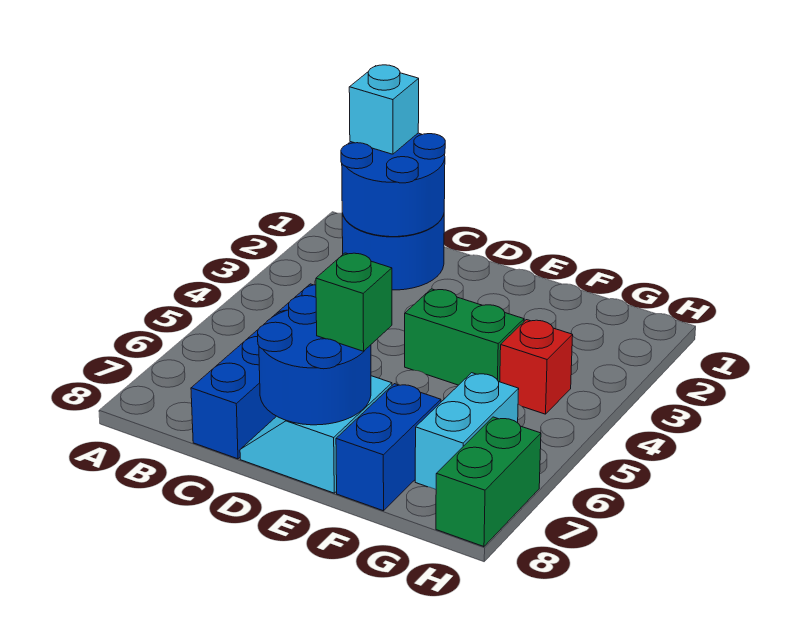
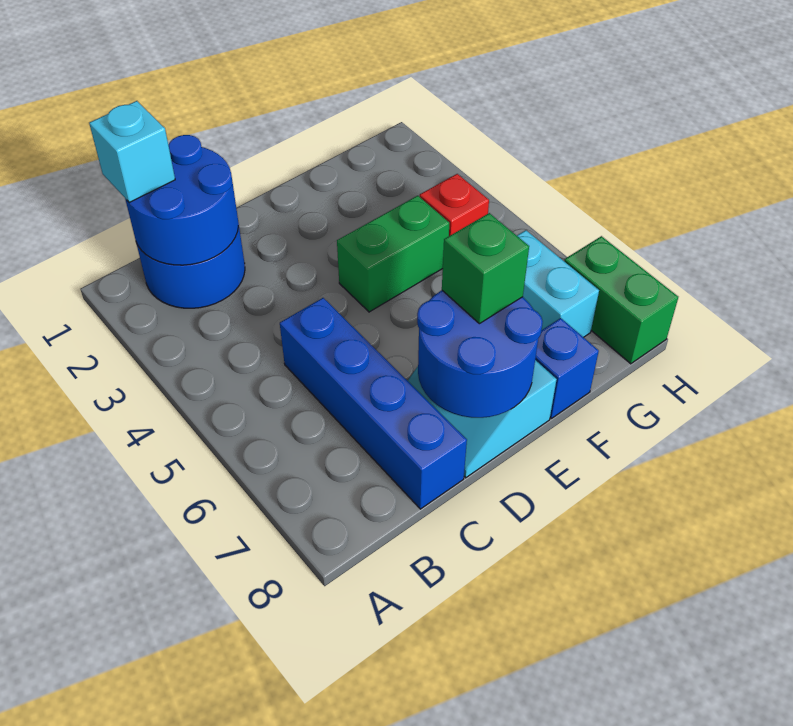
blue brick F7:F8 level 1 -> blue brick F8 level 1

